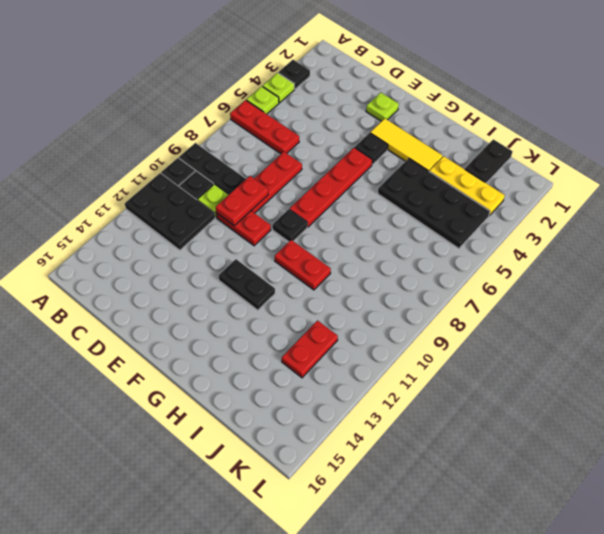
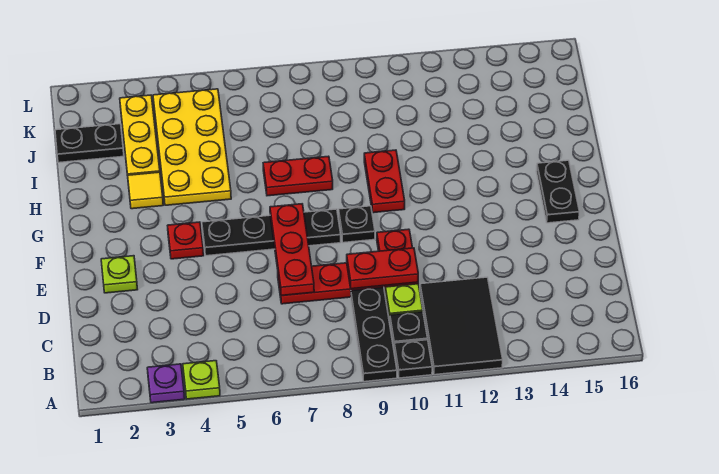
black plate A3 level 1 -> purple plate A3 level 1
lime plate A5 level 1 -> none
red plate A6:C6 level 1 -> red plate D7:F7 level 2
black plate A11:C12 level 1 -> black tile A11:C12 level 1
yellow tile F3:H3 level 1 -> yellow tile H3 level 1
black plate F4 level 1 -> red plate F4 level 1
red plate F5:F8 level 1 -> black plate F5:F8 level 1
black plate F12:G12 level 1 -> black plate F15:G15 level 1
black plate H4:K5 level 1 -> yellow plate H4:K5 level 1
red plate J12:J13 level 1 -> red plate H7:H8 level 1

